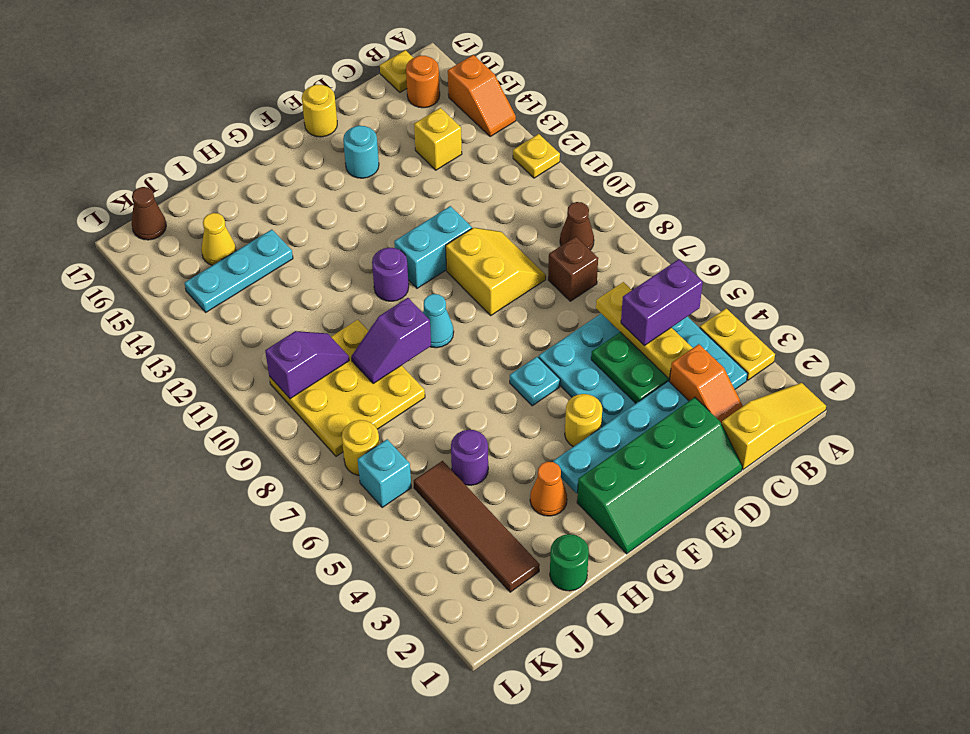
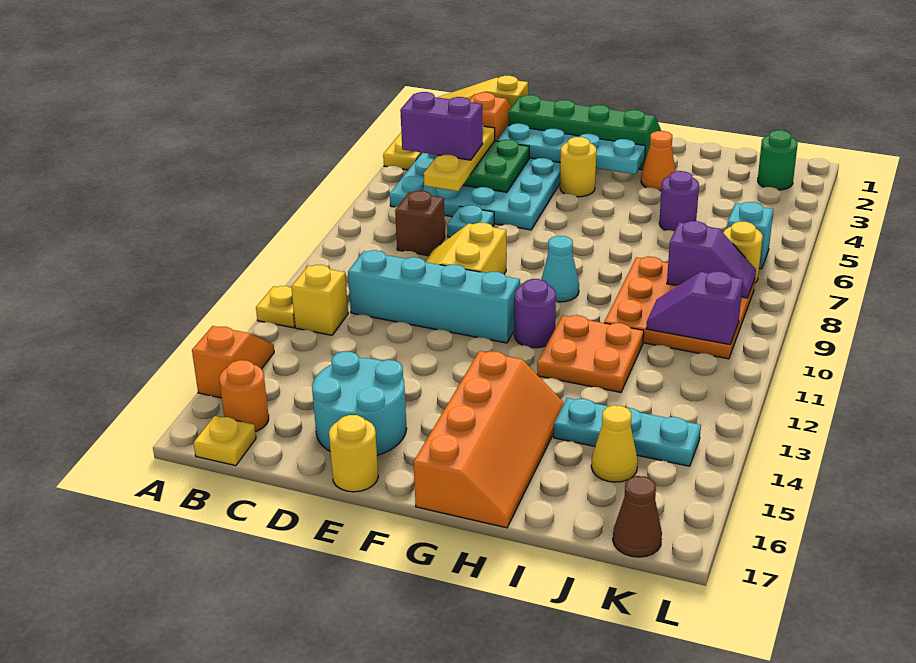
brown cone B9 level 1 -> none
yellow brick C14 level 1 -> yellow brick B12 level 1
cyan brick E11:F11 level 1 -> cyan brick C11:F11 level 1
cyan round brick E15 level 1 -> cyan round brick D15:E16 level 1
cyan plate F6 level 1 -> cyan plate D7 level 1
none -> orange slope G14:H17 level 1 top G
purple slope H9:I9 level 2 top H -> purple slope J8:K8 level 2 top J
none -> orange plate H11:I12 level 1
green round brick I1 level 1 -> green round brick K2 level 1
yellow plate I8:K10 level 1 -> orange plate I8:K10 level 1
brown tile J2:J5 level 1 -> none

